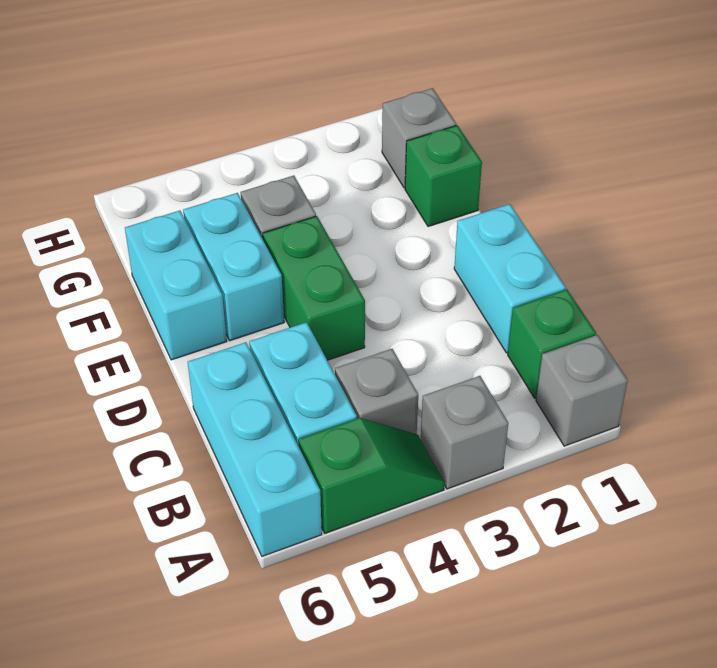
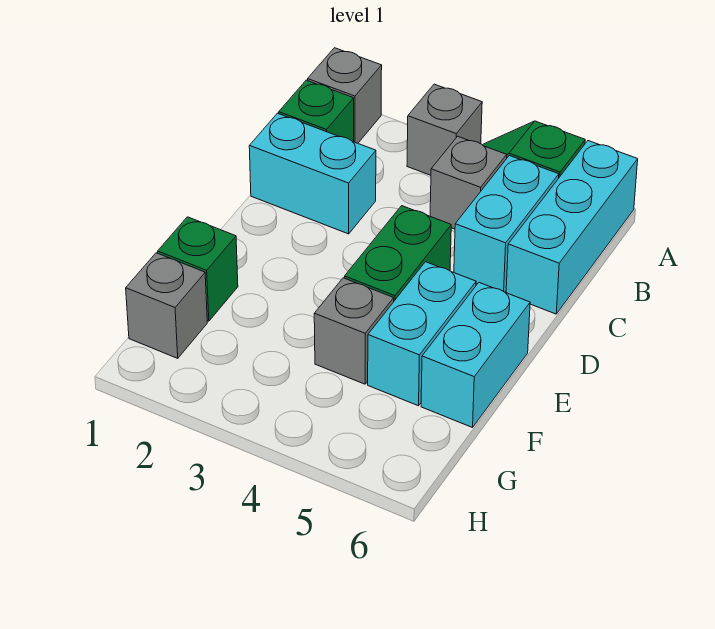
cyan brick C1:D1 level 1 -> cyan brick C1:C2 level 1

